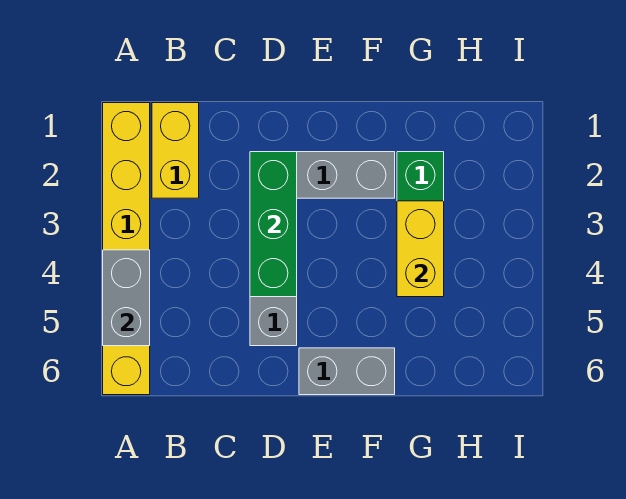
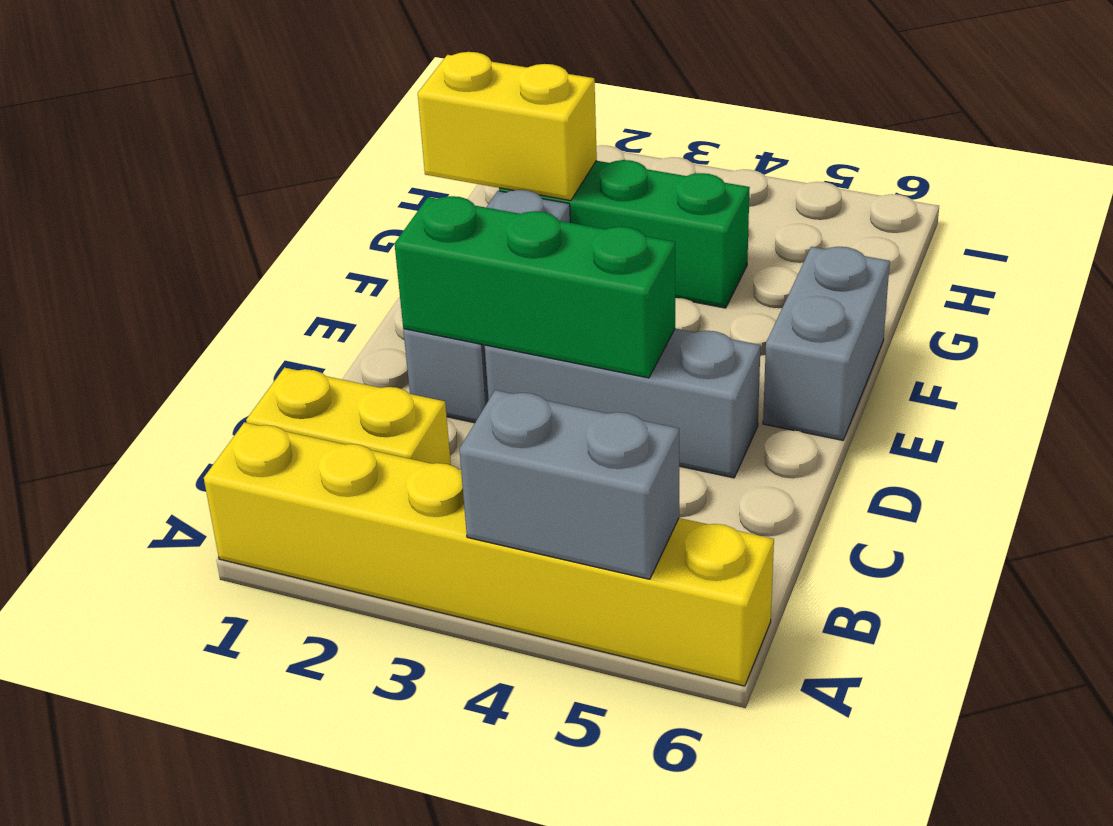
yellow brick G3:G4 level 2 -> yellow brick G1:G2 level 2

